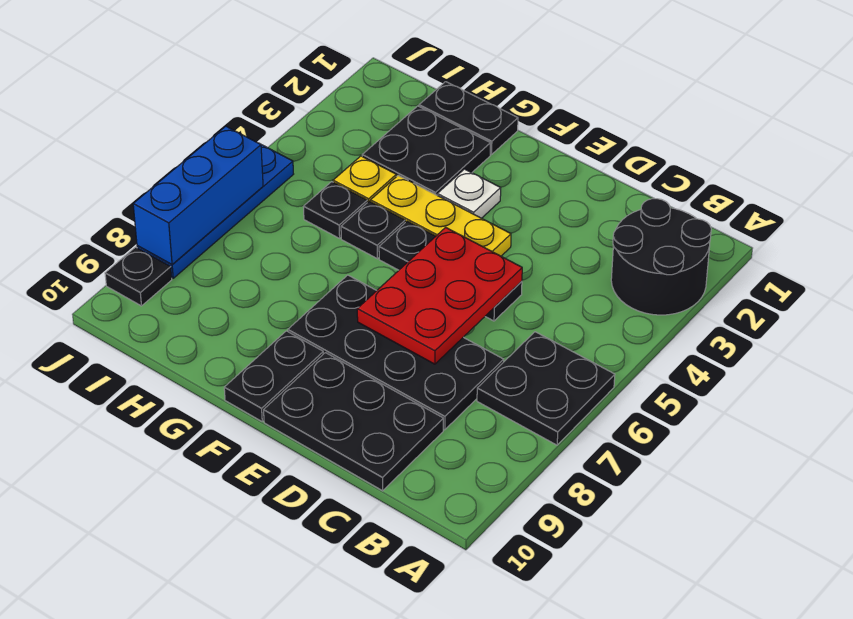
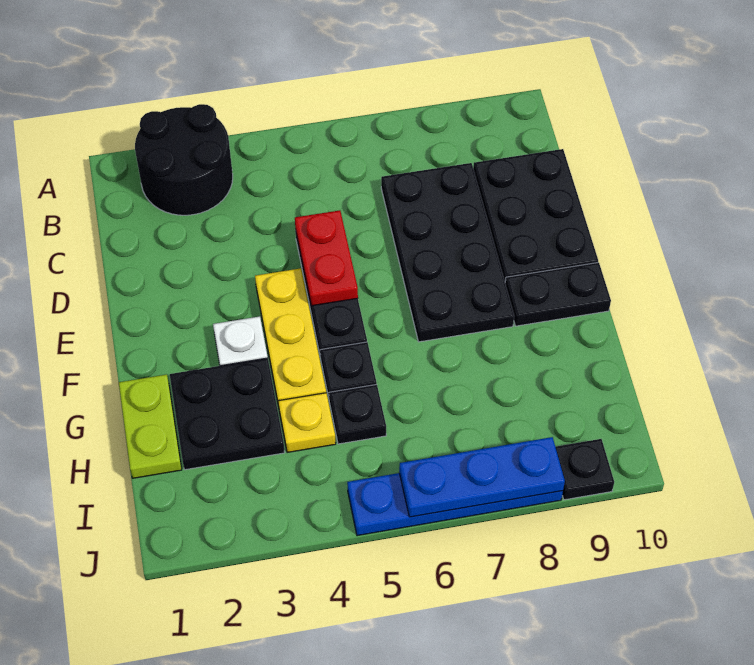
black plate A6:B7 level 1 -> none
red plate D5:E7 level 2 -> red plate D5:E5 level 2
black plate G1:H1 level 1 -> lime plate G1:H1 level 1
blue brick J6:J8 level 2 -> blue plate J6:J8 level 2

